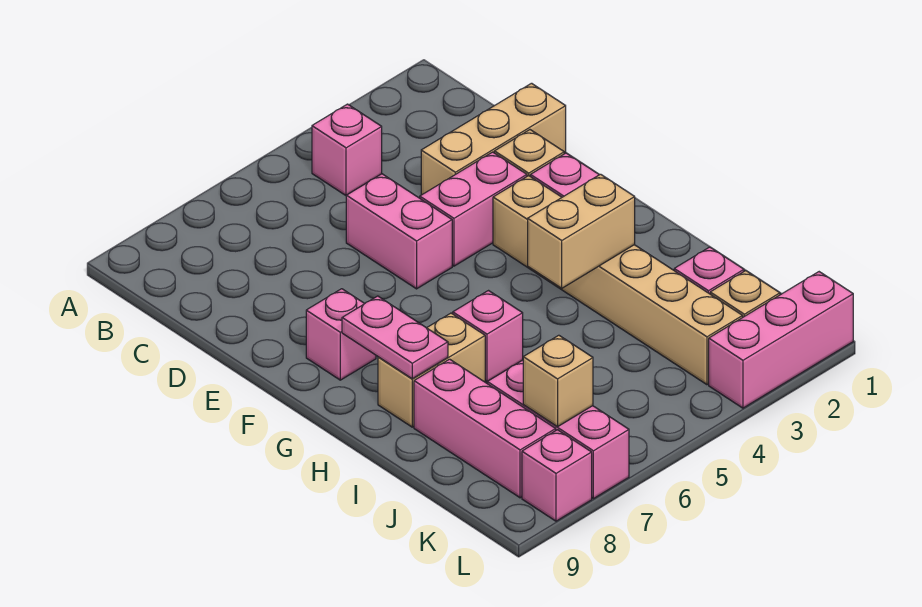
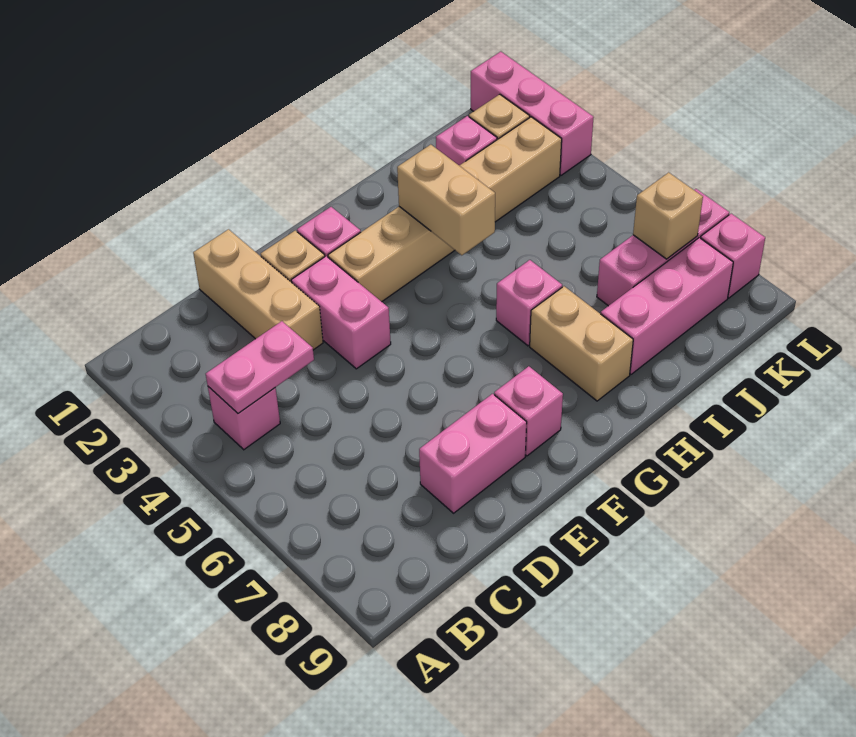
pink brick D5:E5 level 1 -> pink brick D8:E8 level 1
pink plate G8:H8 level 2 -> pink plate B4:C4 level 2

